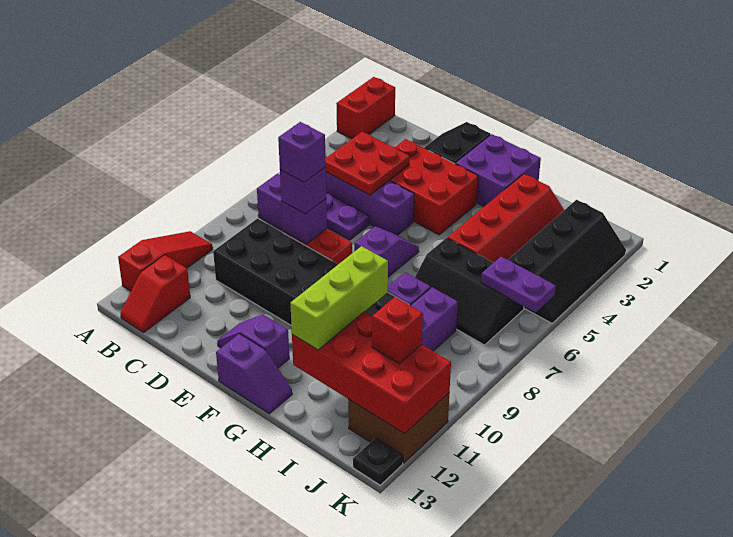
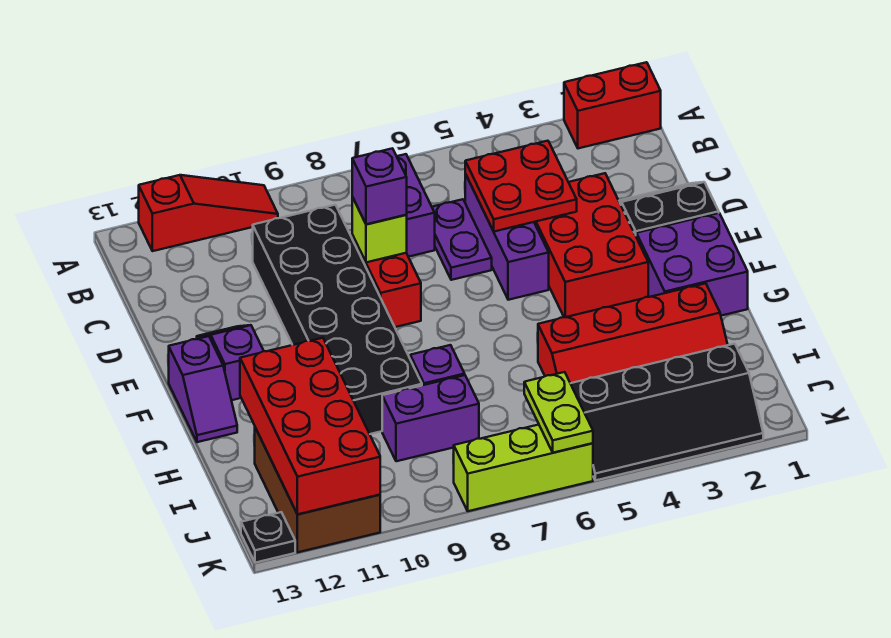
red slope B12:B13 level 1 top 12 -> none
purple brick D8 level 2 -> lime brick D8 level 2
purple brick D8 level 4 -> none
purple slope F6:F7 level 1 top 7 -> none
black slope H6:J7 level 1 top 6 -> none
lime brick H10:H12 level 3 -> lime brick K6:K8 level 1
purple plate J6:K6 level 2 -> lime plate J6:K6 level 2
brown brick J11:K12 level 1 -> brown brick I11:K12 level 1
red brick J11 level 3 -> none

